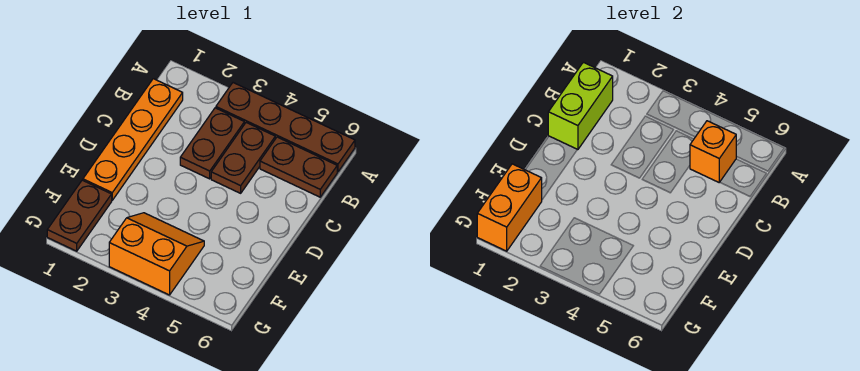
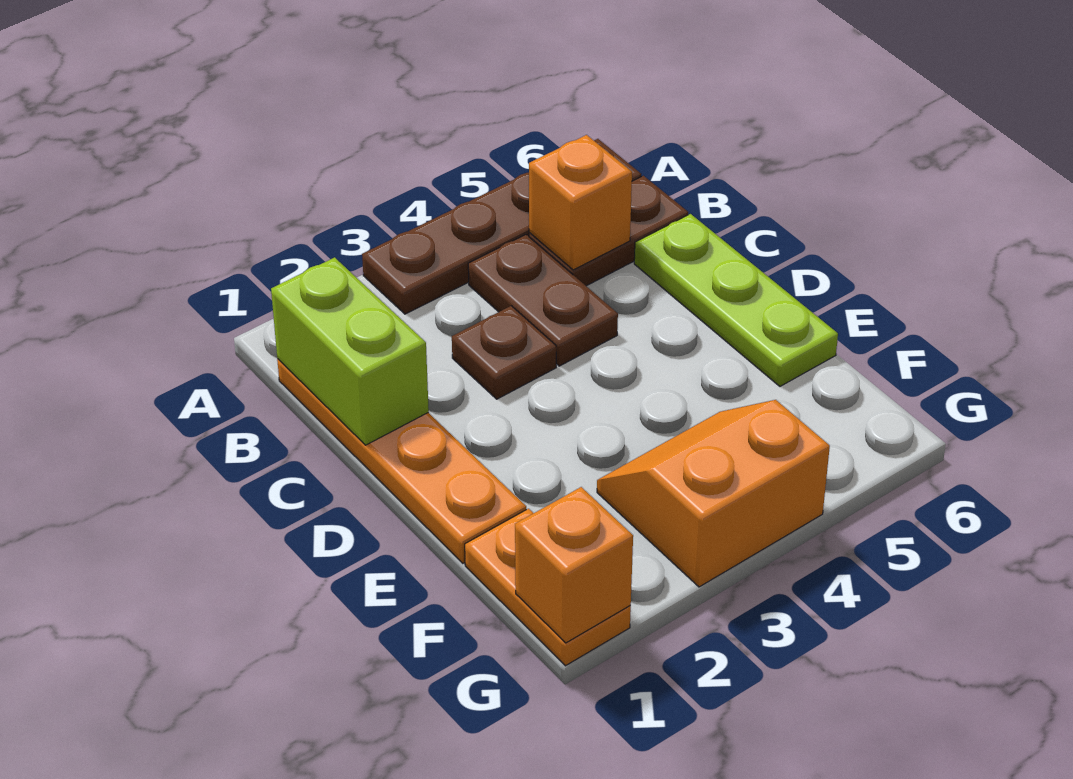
brown plate B3:C3 level 1 -> brown plate C3 level 1
none -> lime plate C6:E6 level 1
brown plate F1:G1 level 1 -> orange plate F1:G1 level 1
orange brick F1:G1 level 2 -> orange brick G1 level 2

